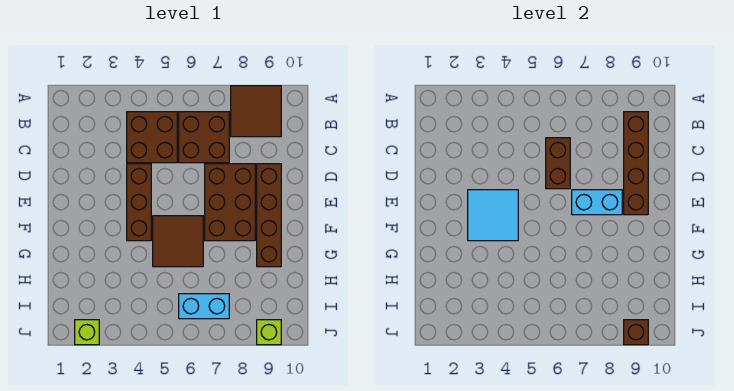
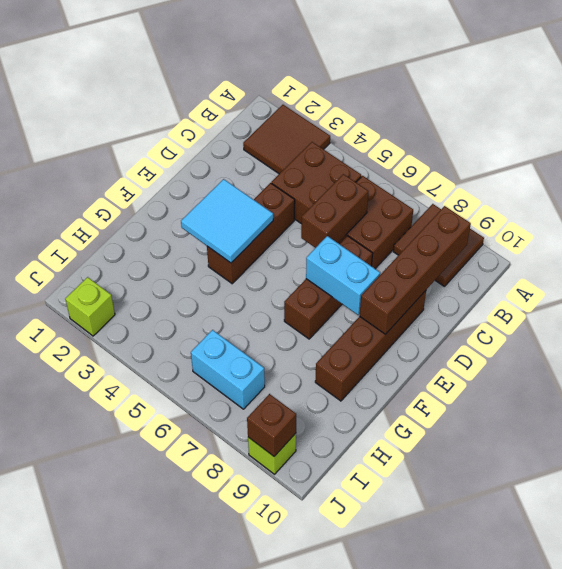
brown brick D7:F8 level 1 -> brown brick D7:F7 level 1
brown tile F5:G6 level 1 -> brown tile A2:B3 level 1

